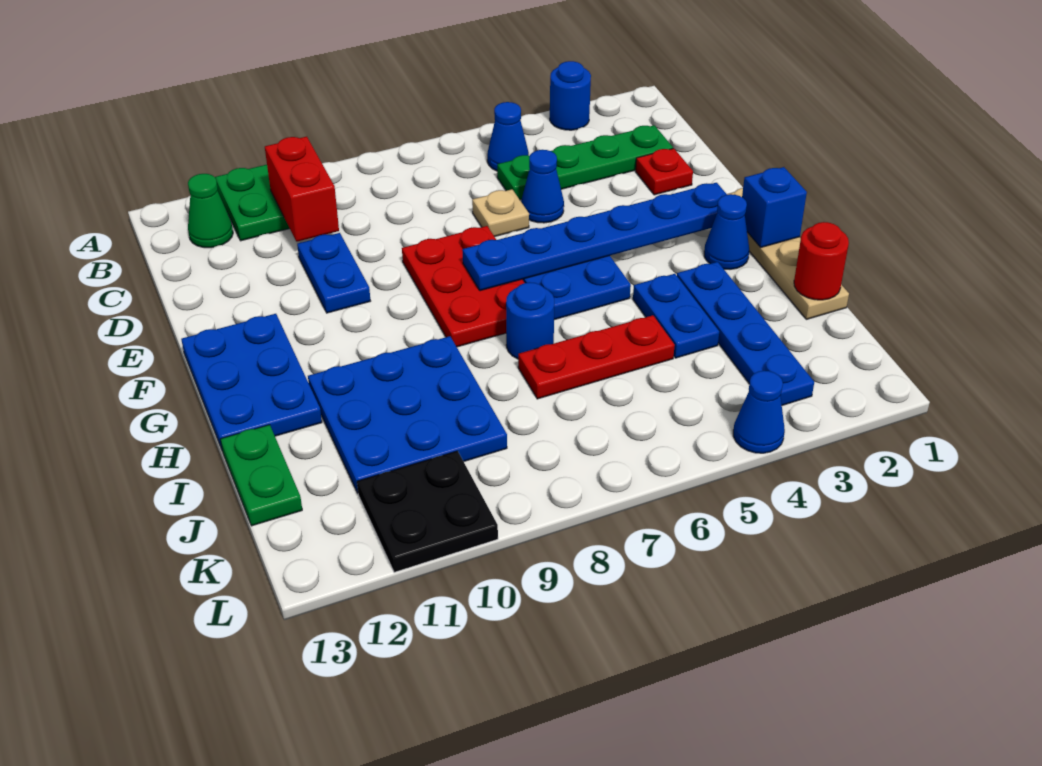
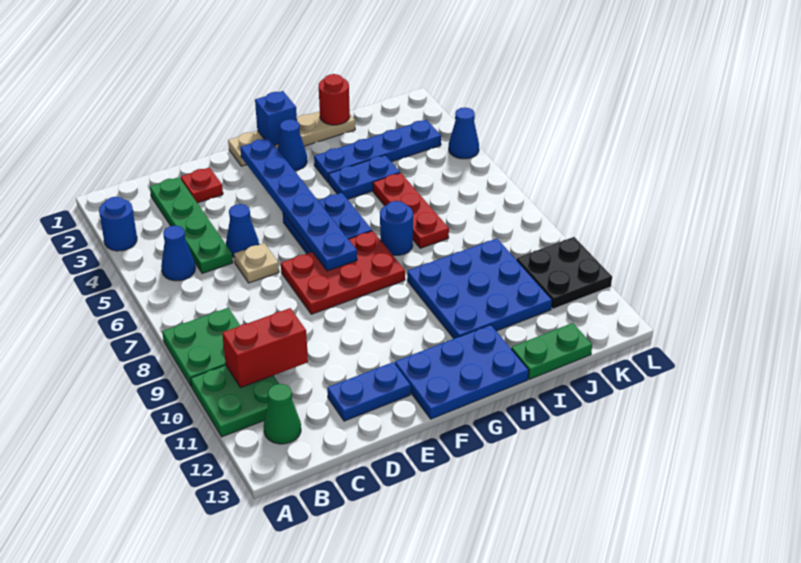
none -> green plate A8:B9 level 1
blue plate D10:E10 level 1 -> blue plate D12:E12 level 1

